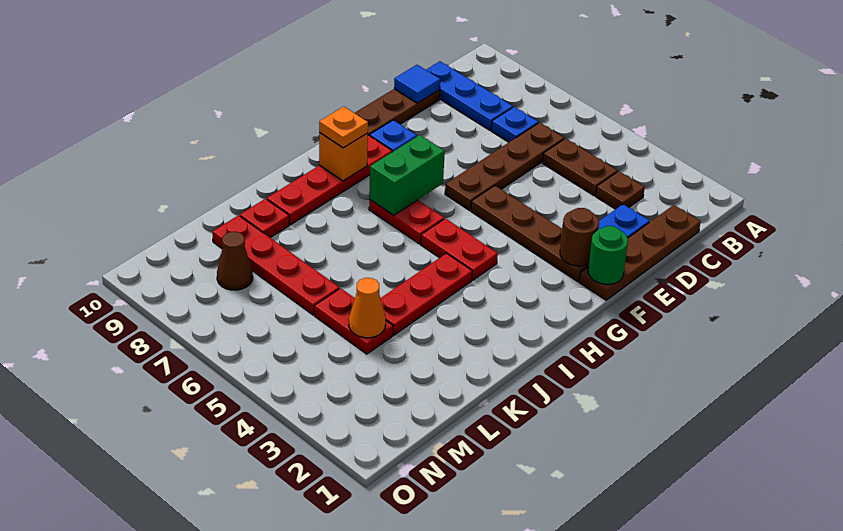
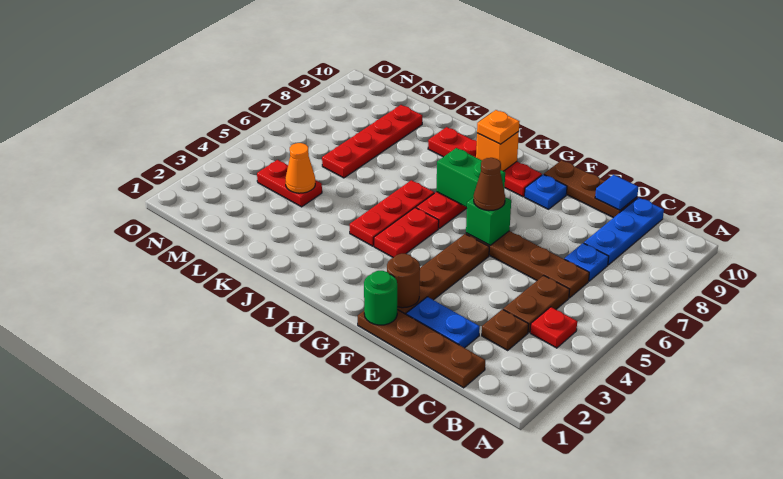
none -> green brick F6 level 2
red plate I4:K4 level 1 -> red plate I4:I6 level 1
red plate K9 level 1 -> red plate B4 level 1
red plate L4:L5 level 1 -> red plate L4:M4 level 1
brown cone M8 level 1 -> brown cone F6 level 3

